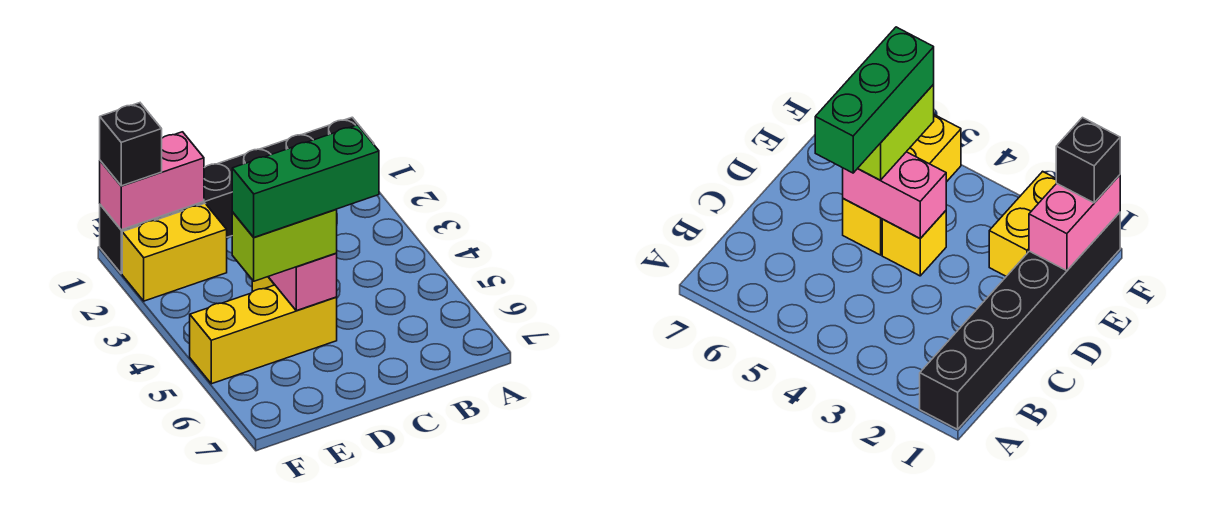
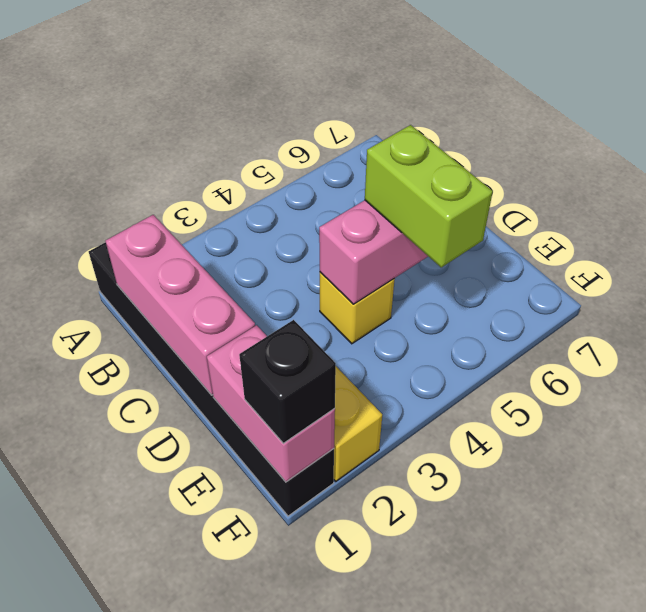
none -> pink brick B1:D1 level 2
green brick C5:E5 level 4 -> none
yellow brick D5:F5 level 1 -> none

